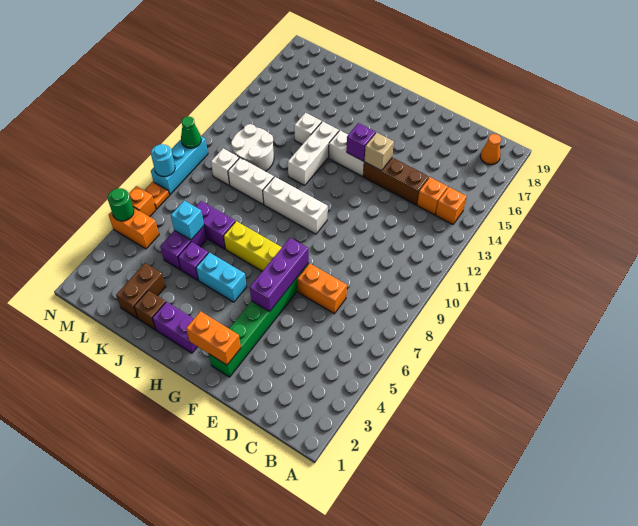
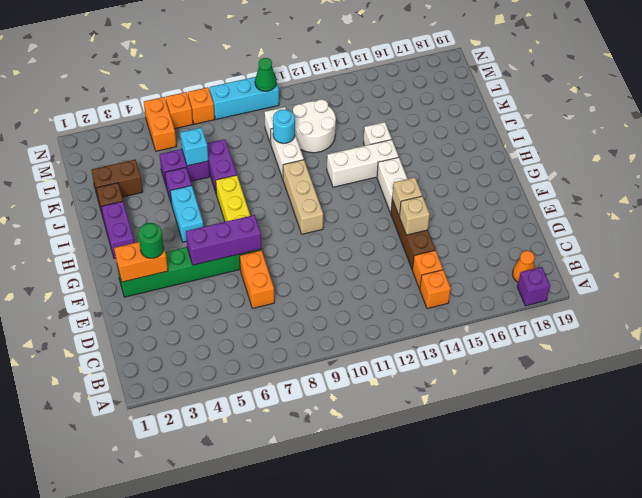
none -> tan brick E14 level 2
orange brick F2:G2 level 2 -> orange brick F2:F3 level 2
white brick G10:I10 level 1 -> tan brick G10:I10 level 1
purple brick G14 level 2 -> purple brick A18 level 1
green round brick N5 level 2 -> green round brick F3 level 3
orange plate N7 level 1 -> orange brick N7 level 1
cyan round brick N8 level 2 -> cyan round brick K10 level 2

